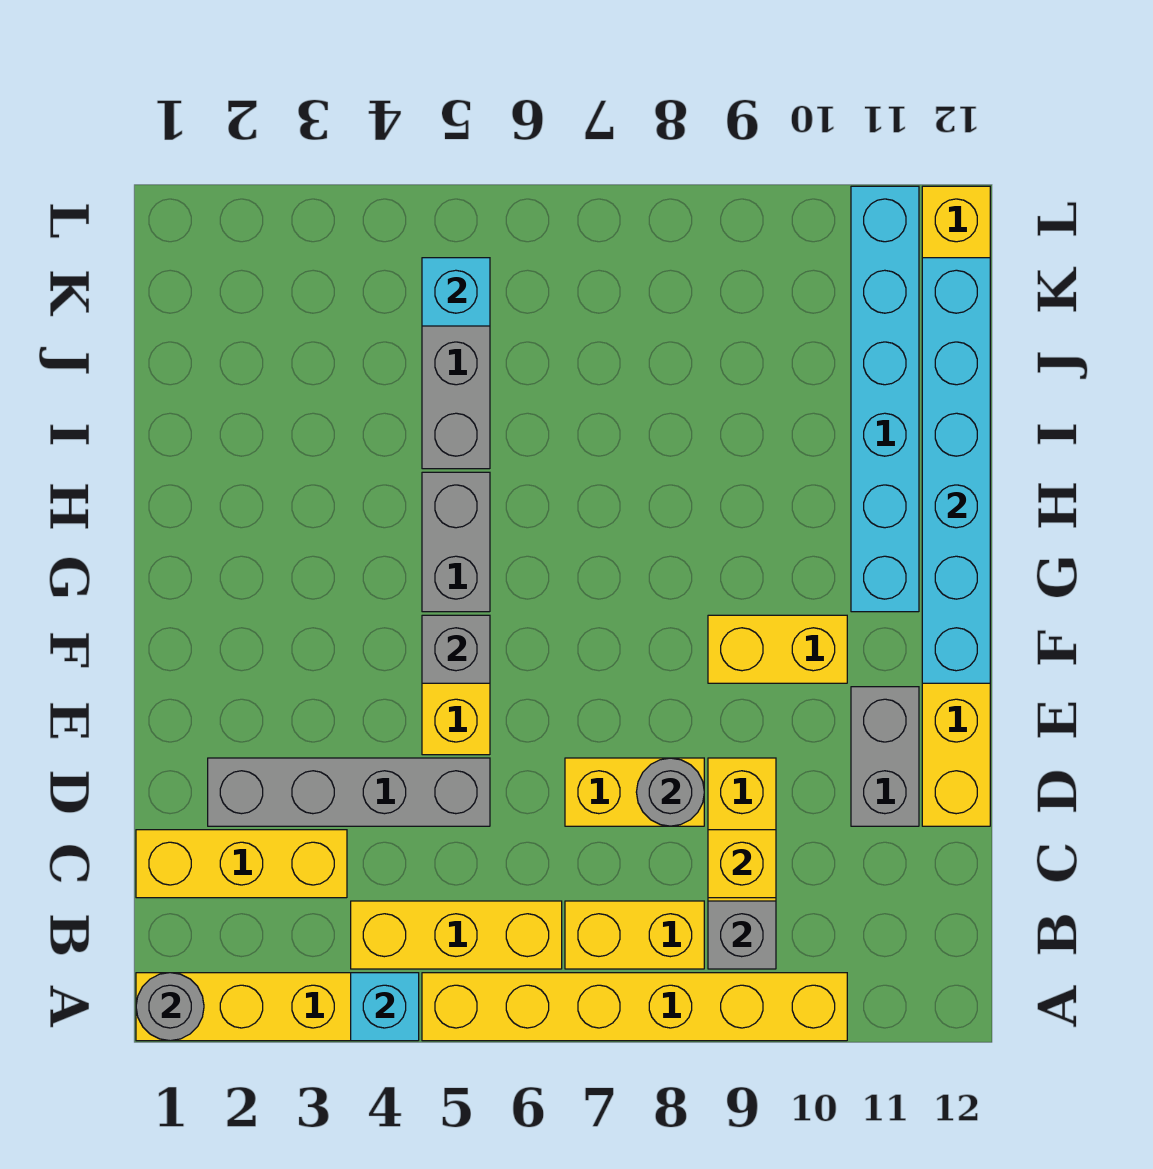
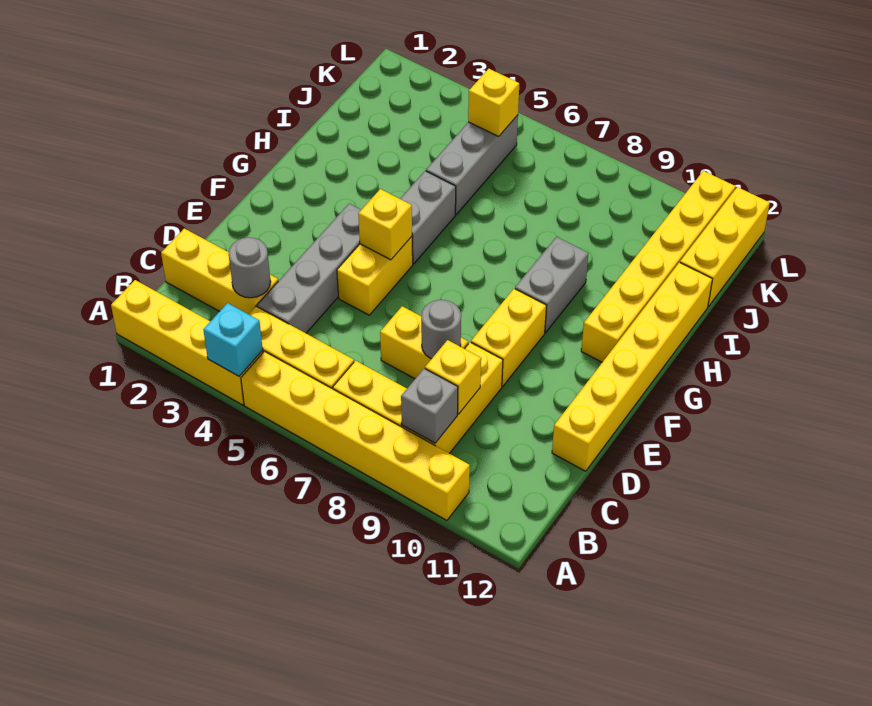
grey round brick A1 level 2 -> grey round brick C3 level 2
grey brick D2:D5 level 1 -> grey brick C4:F4 level 1
grey brick D11:E11 level 1 -> grey brick G9:H9 level 1
grey brick F5 level 2 -> yellow brick F5 level 2
yellow brick F9:F10 level 1 -> yellow brick E9:F9 level 1
cyan brick F12:K12 level 2 -> none
cyan brick G11:L11 level 1 -> yellow brick G11:L11 level 1
cyan brick K5 level 2 -> yellow brick K5 level 2

